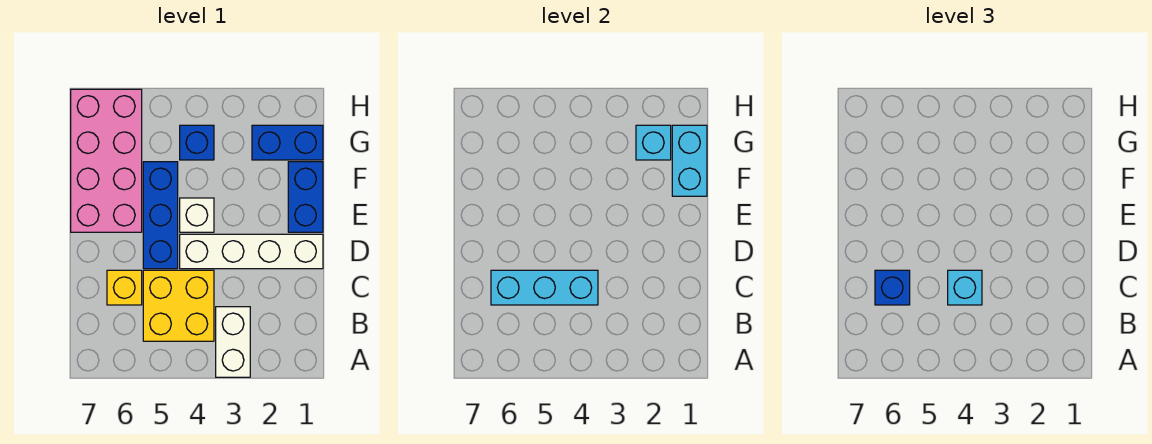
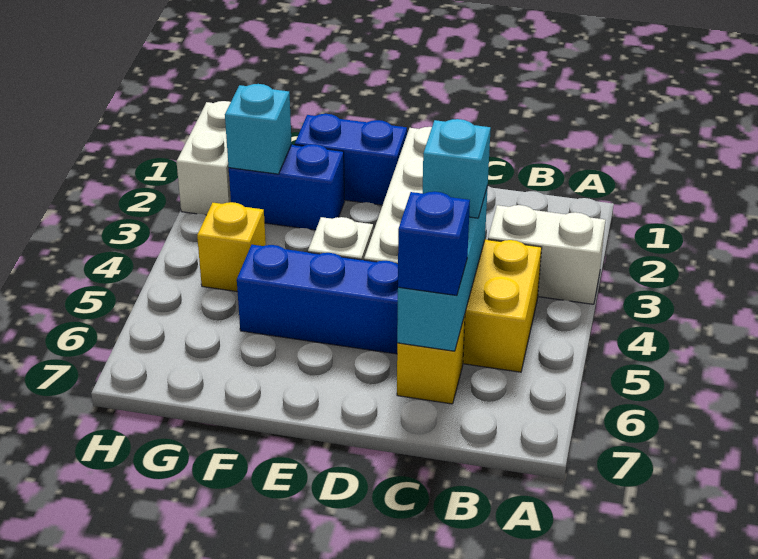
pink brick E6:H7 level 1 -> none
cyan brick F1:G1 level 2 -> none
blue brick G1:G2 level 1 -> blue brick F2:G2 level 1
blue brick G4 level 1 -> yellow brick G4 level 1
none -> white brick H1:H2 level 1

